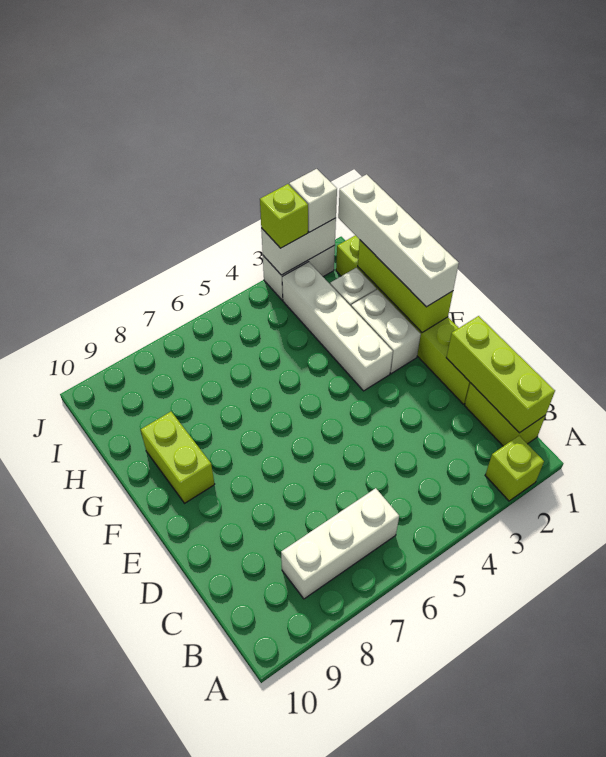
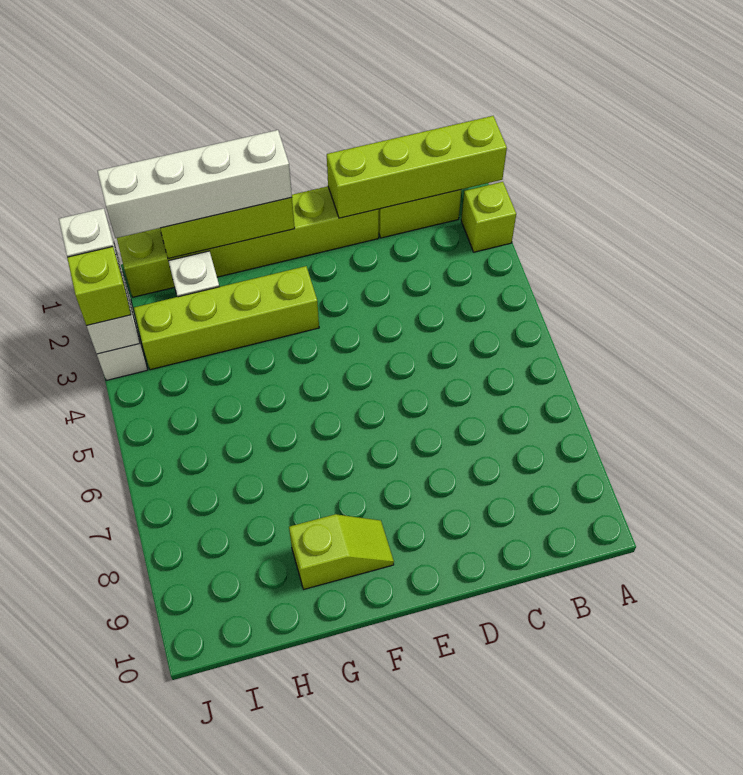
lime brick B1:D1 level 2 -> lime brick A1:D1 level 2
white brick B6:B8 level 1 -> none
white brick F2:G2 level 1 -> none
white brick F3:I3 level 1 -> lime brick F3:I3 level 1
lime brick F9:G9 level 1 -> lime slope F9:G9 level 1 top G

